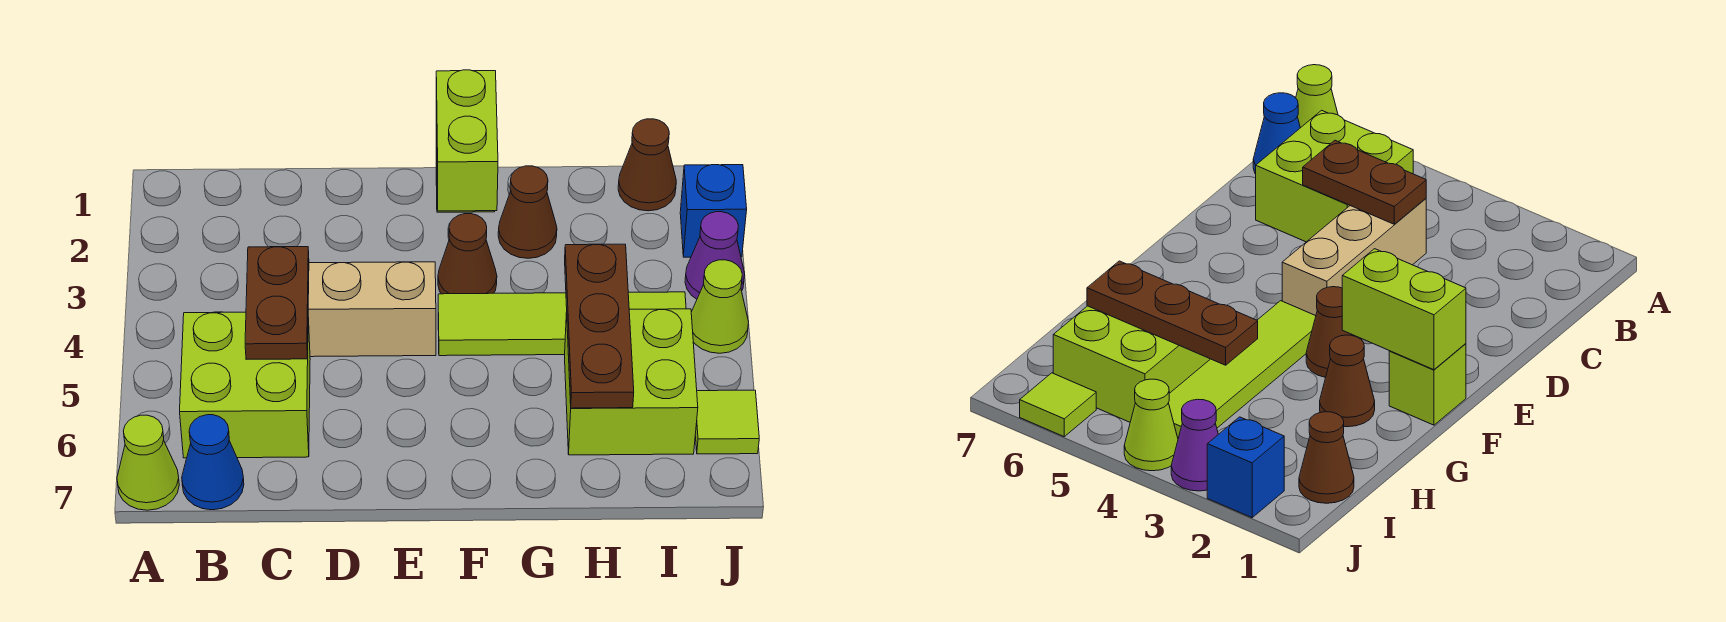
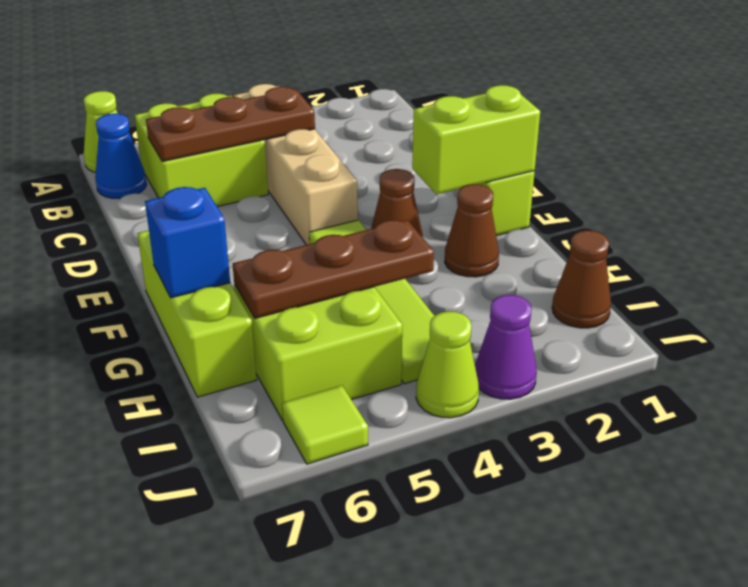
tan brick C4:E4 level 1 -> tan brick B4:E4 level 1
brown plate C4:C5 level 2 -> brown plate C4:C6 level 2
none -> lime brick F7:H7 level 1
blue brick J2 level 1 -> blue brick G7 level 2

